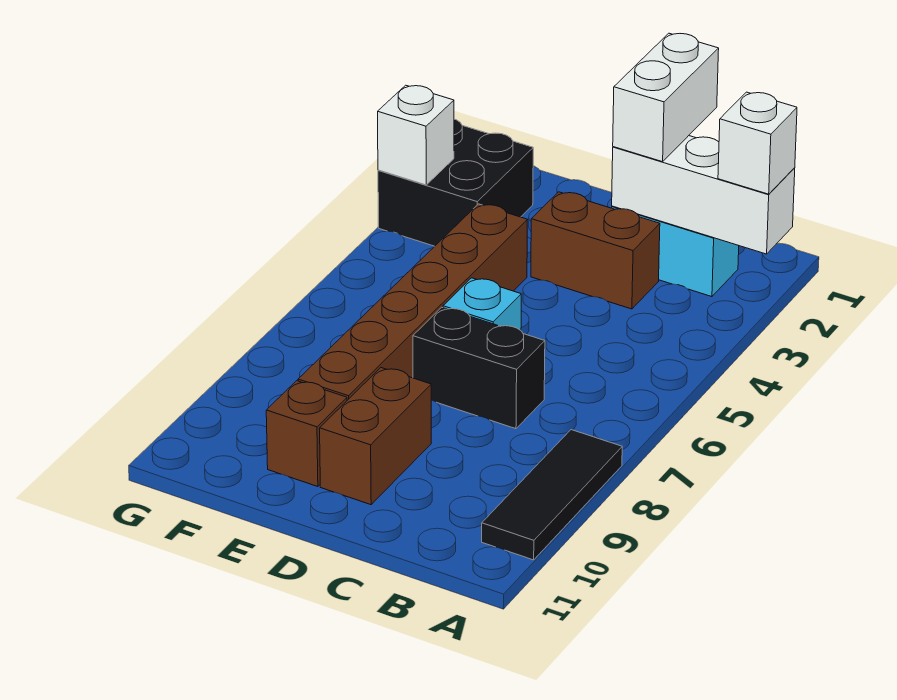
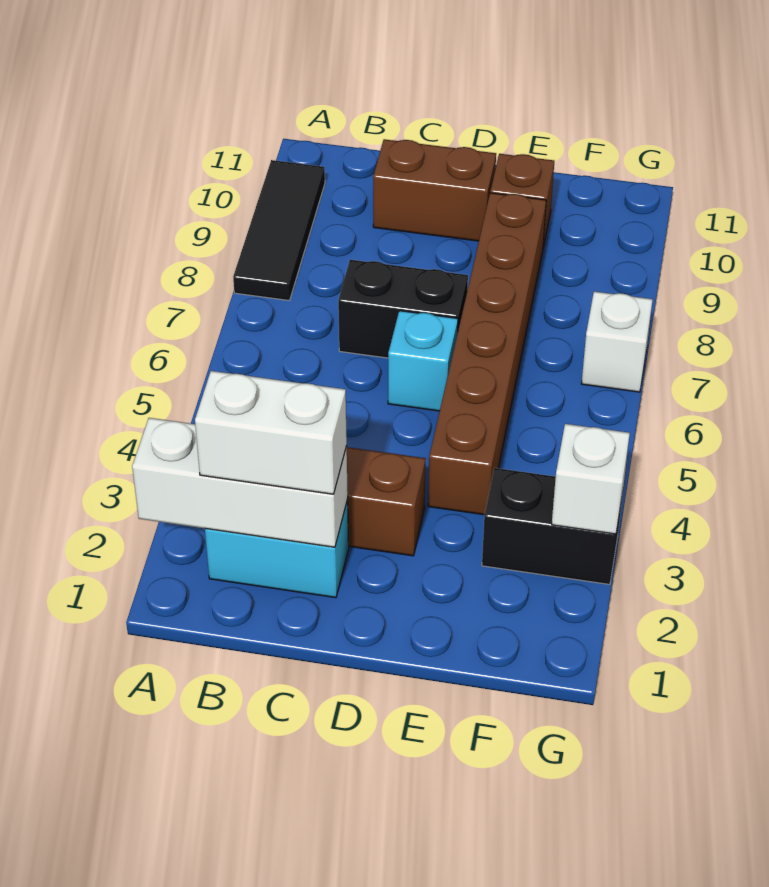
white brick A2 level 3 -> white brick G7 level 1
white brick C1:C2 level 3 -> white brick B2:C2 level 3
brown brick D9:D10 level 1 -> brown brick C10:D10 level 1
black brick F2:G3 level 1 -> black brick F3:G3 level 1

